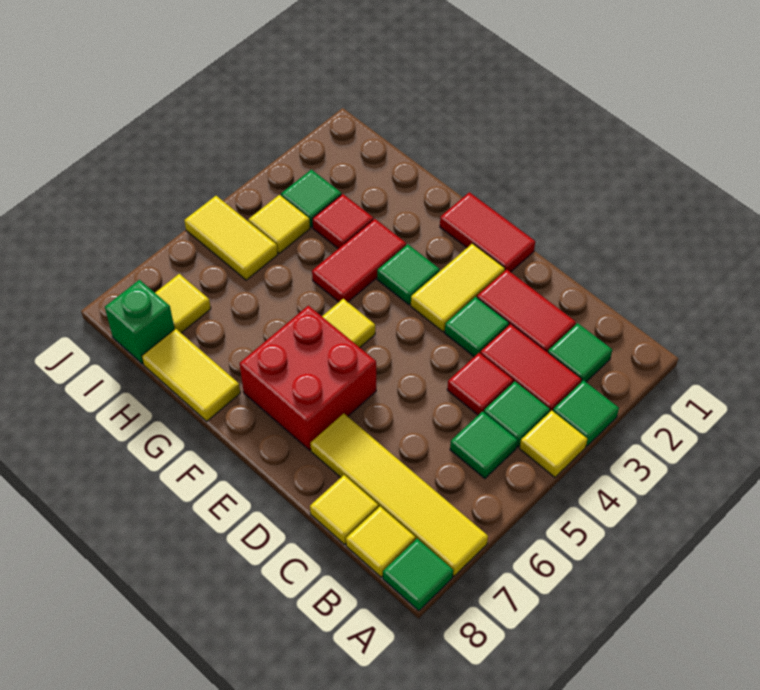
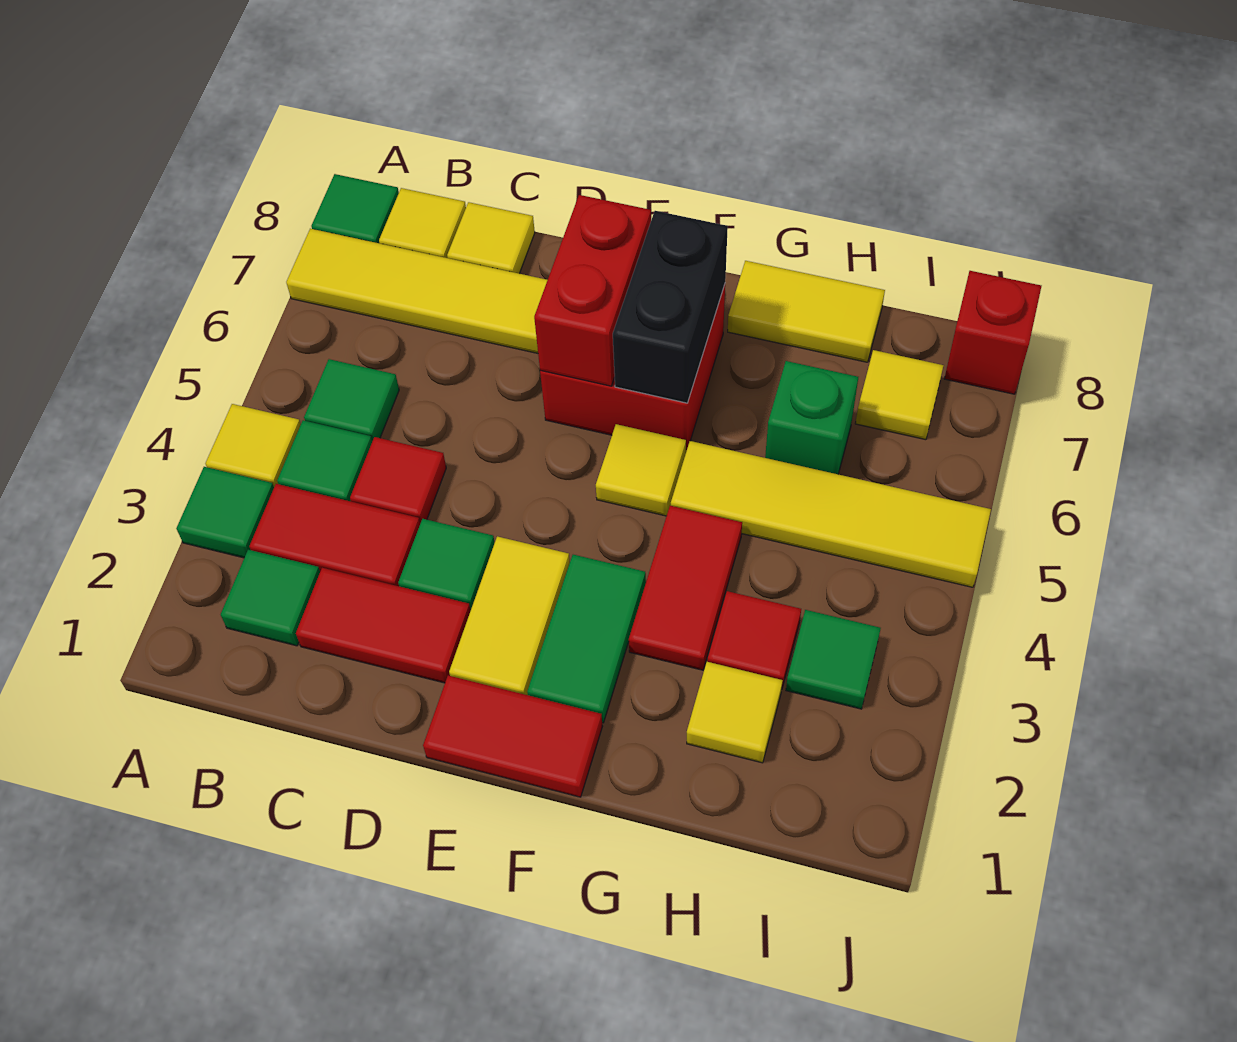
none -> red brick E6:E7 level 2
green tile F3 level 1 -> green tile F2:F3 level 1
none -> black brick F6:F7 level 2
yellow tile I4 level 1 -> yellow tile H2 level 1
yellow tile I5:J5 level 1 -> yellow tile G5:J5 level 1
green brick I8 level 1 -> green brick H6 level 1
none -> red brick J8 level 1

